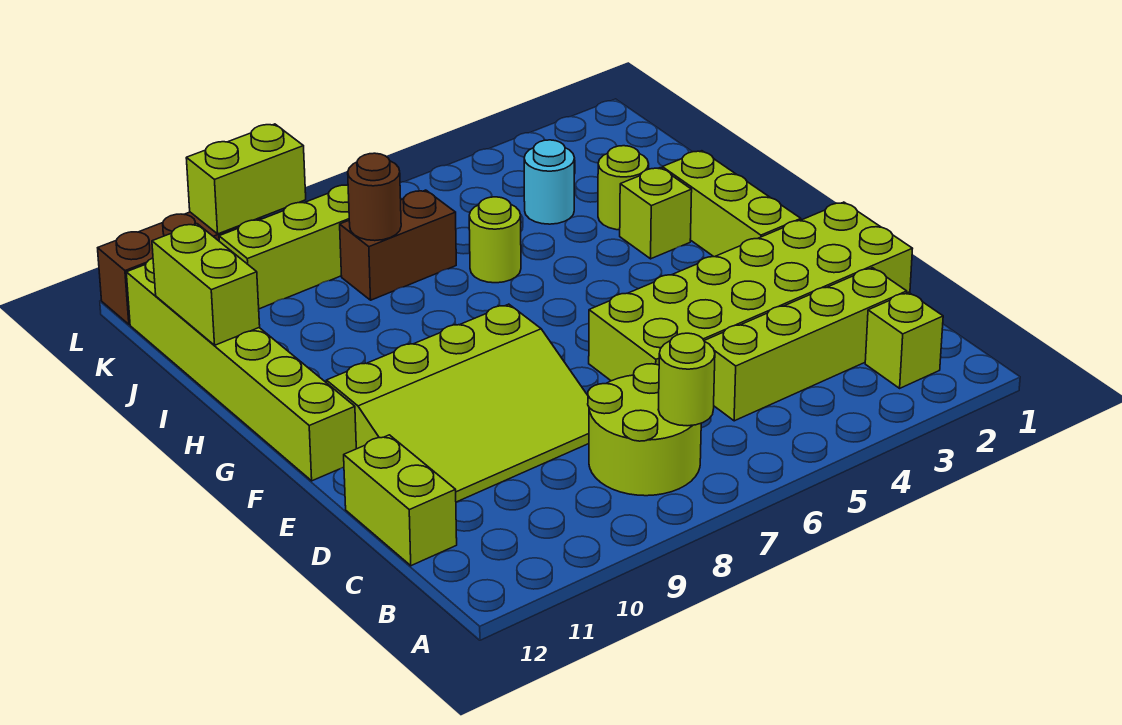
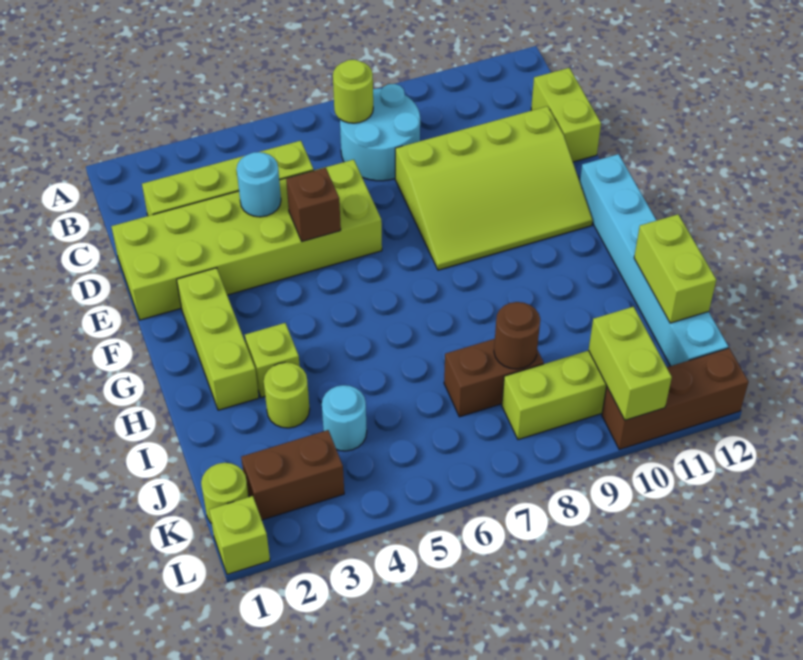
lime brick B2 level 1 -> lime brick L1 level 1
lime round brick B7:C8 level 1 -> cyan round brick B7:C8 level 1
none -> cyan round brick D4 level 2
lime slope D8:F11 level 1 top F -> lime slope D8:F11 level 1 top D
none -> brown brick E5 level 2
lime brick F12:K12 level 1 -> cyan brick F12:K12 level 1
lime round brick I6 level 1 -> lime round brick K1 level 1
none -> brown brick K2:K3 level 1
lime brick L9:L10 level 2 -> lime brick K10:L10 level 2

